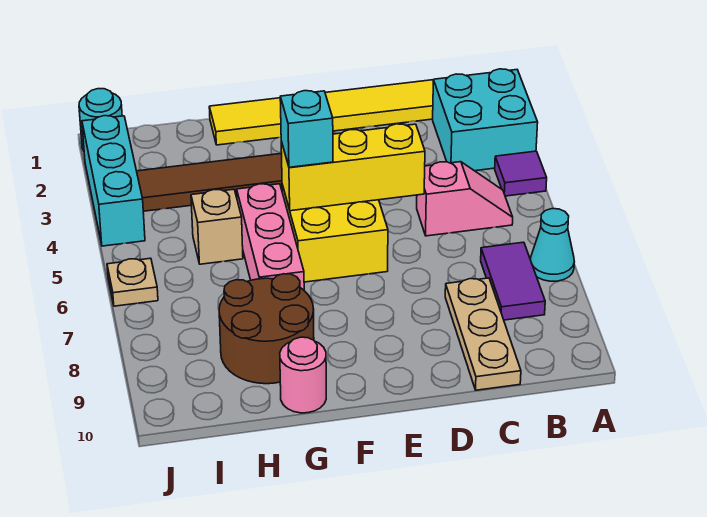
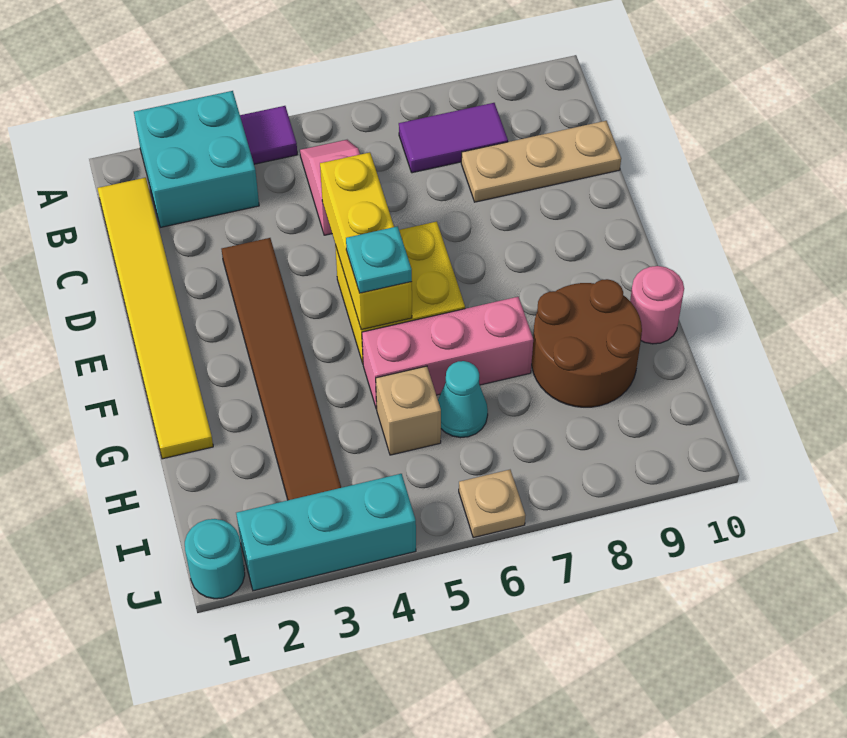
cyan cone A7 level 1 -> cyan cone H6 level 1
cyan brick F5 level 3 -> cyan plate F5 level 3

